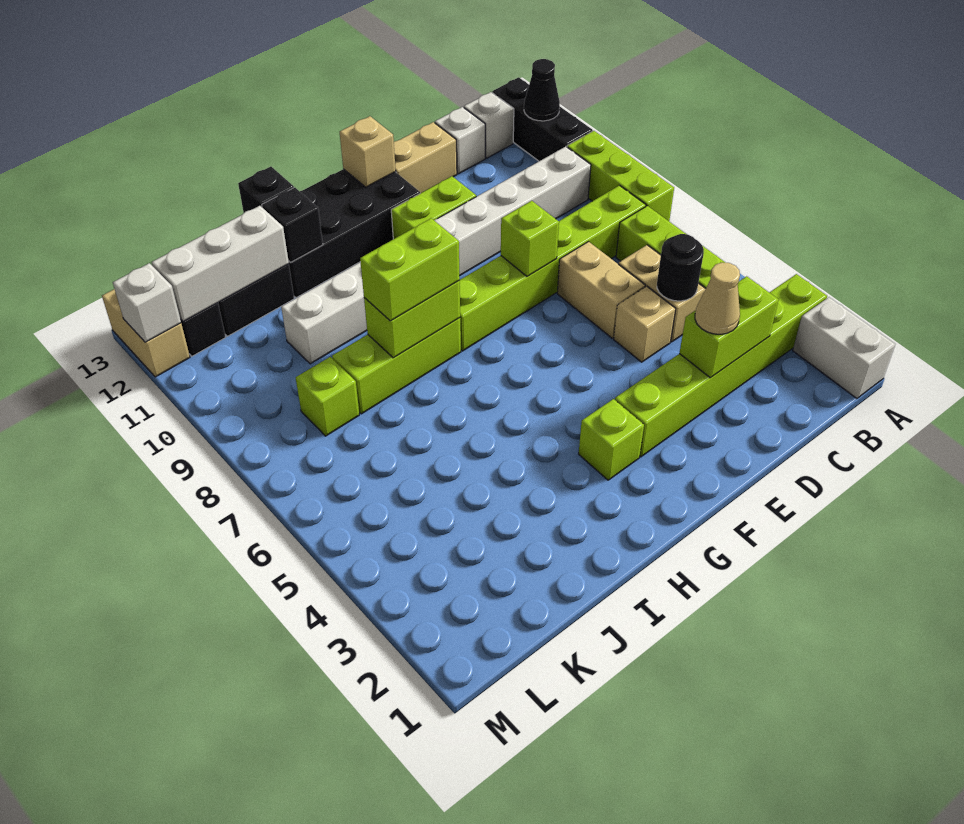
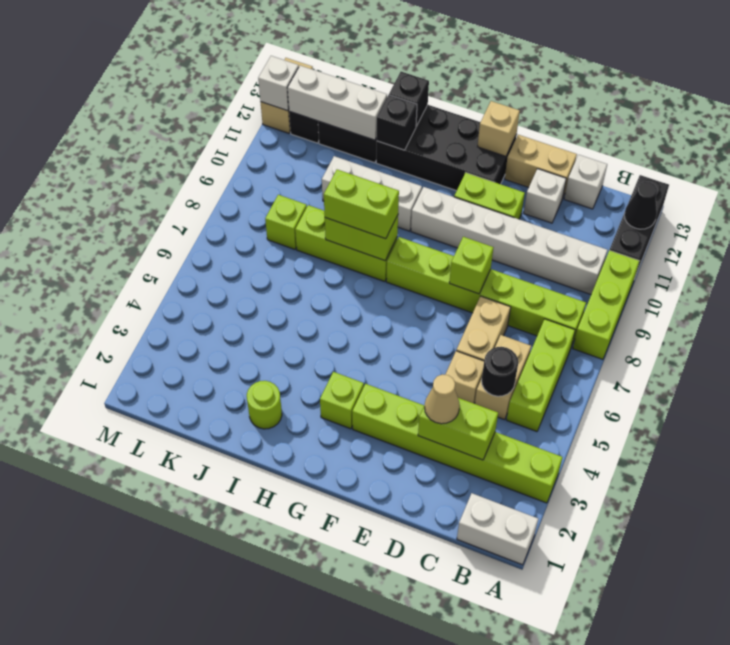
white brick A1:A2 level 1 -> white brick A1:B1 level 1
white brick B13 level 1 -> white brick D12 level 1
none -> lime round brick I2 level 1

